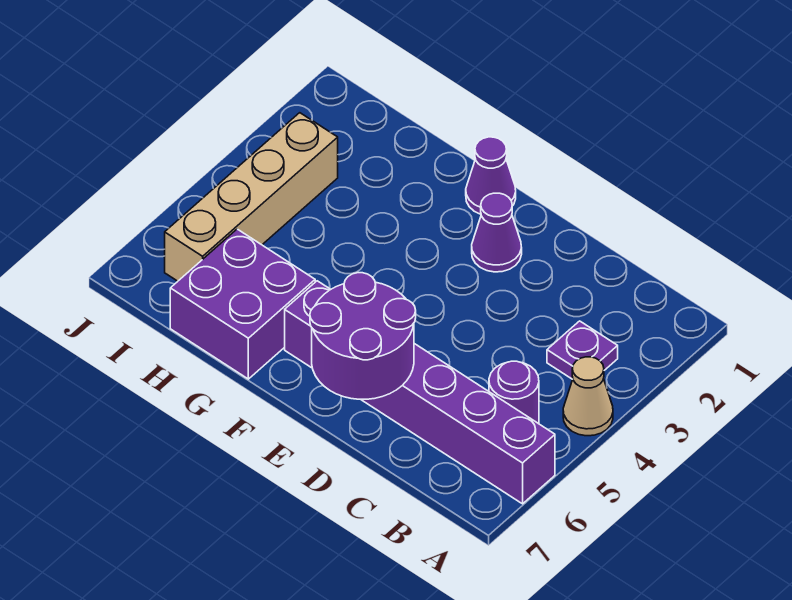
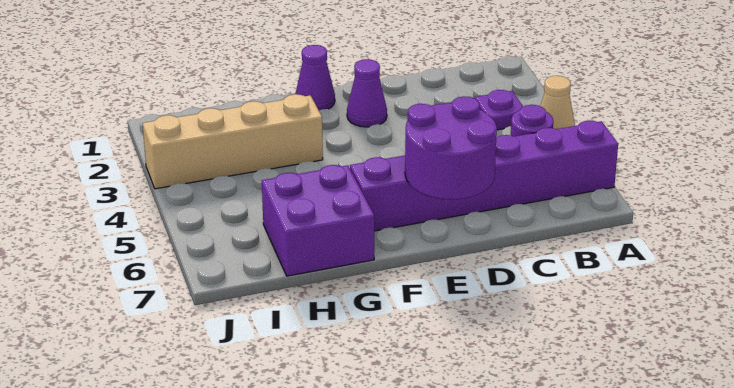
tan brick I3:I6 level 1 -> tan brick G3:J3 level 1

